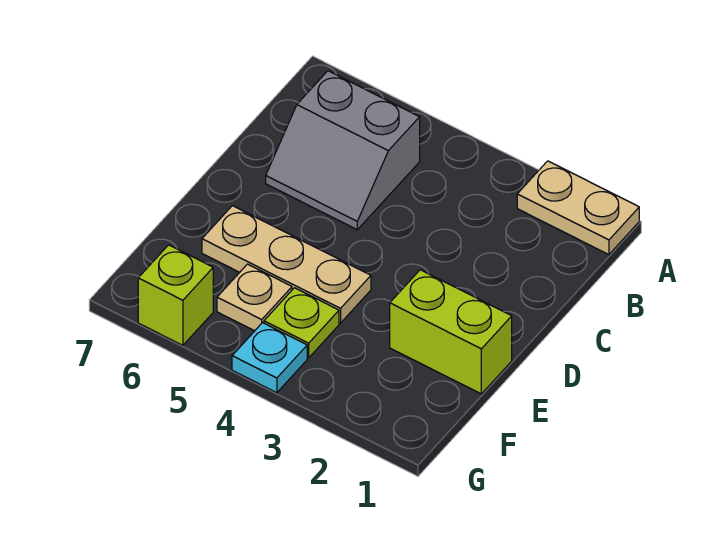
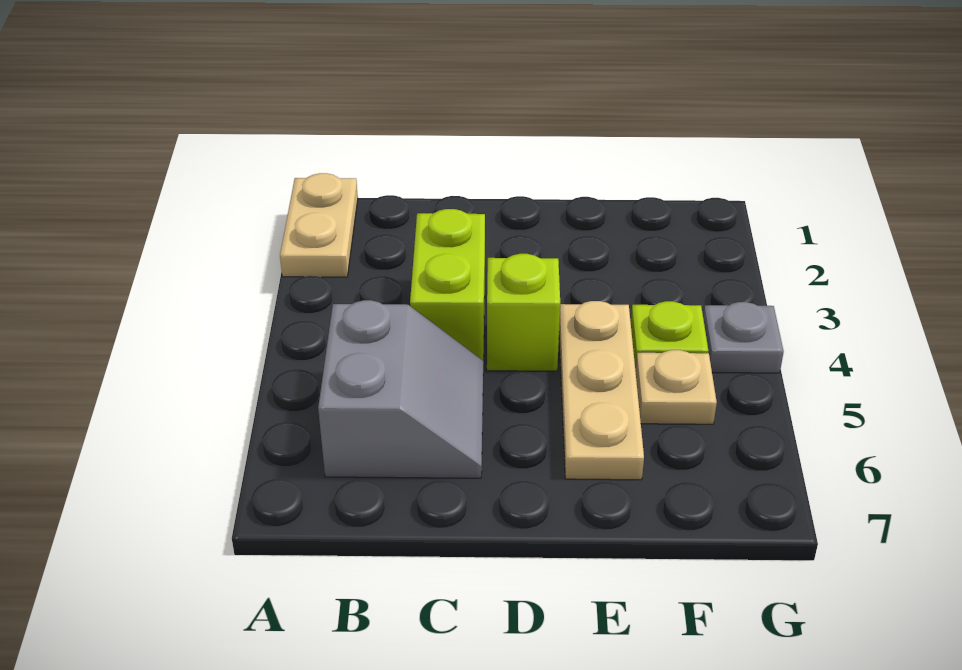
lime brick E1:E2 level 1 -> lime brick C3:C4 level 1
cyan plate G4 level 1 -> grey plate G4 level 1
lime brick G6 level 1 -> lime brick D4 level 1

